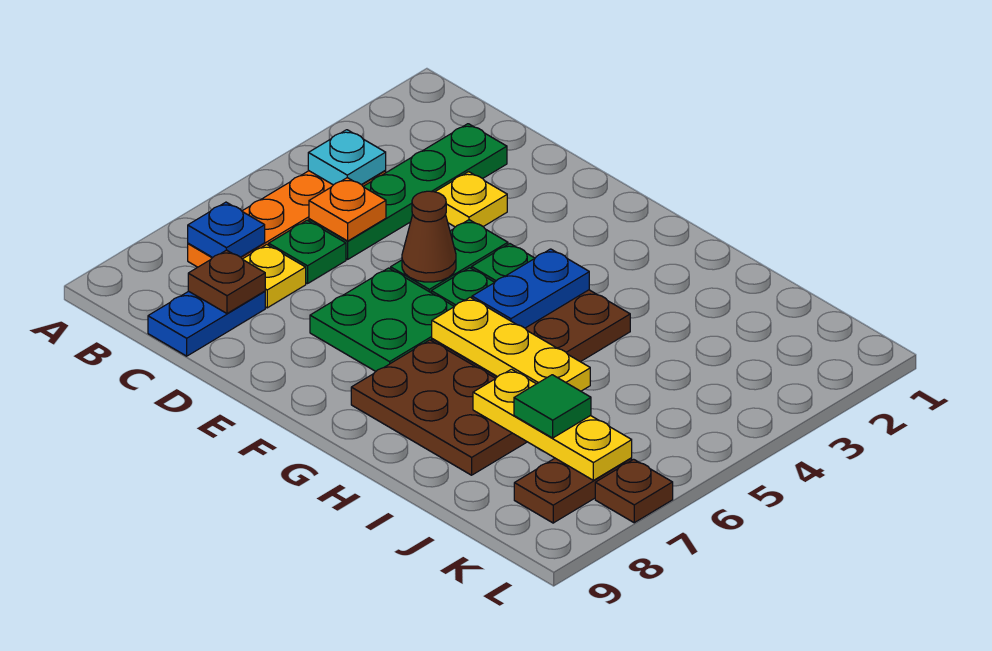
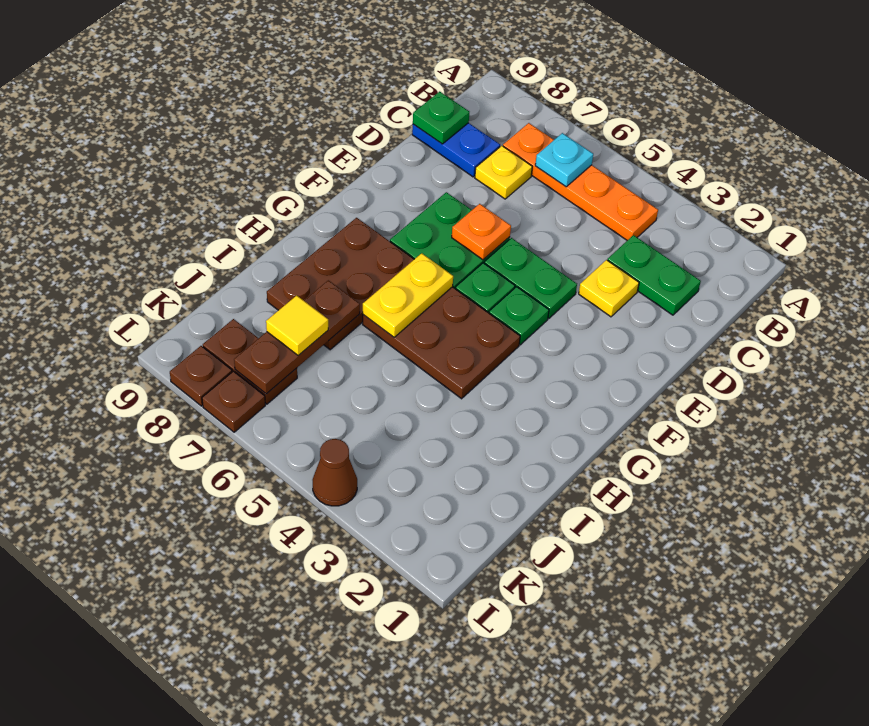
cyan plate B4 level 2 -> cyan plate B6 level 2
blue plate B7 level 2 -> none
green plate C2:C5 level 1 -> green plate C2:C3 level 1
orange plate C5 level 2 -> orange plate E6 level 2
green plate C6 level 1 -> green plate C9 level 2
brown plate C8 level 2 -> brown plate L8 level 1
brown cone E5 level 2 -> brown cone L4 level 1
blue plate G4:G5 level 2 -> none
yellow plate G6:I6 level 2 -> yellow plate G6:H6 level 2
yellow plate I7:K7 level 2 -> brown plate I7:K7 level 2
green tile J7 level 3 -> yellow tile J7 level 3

